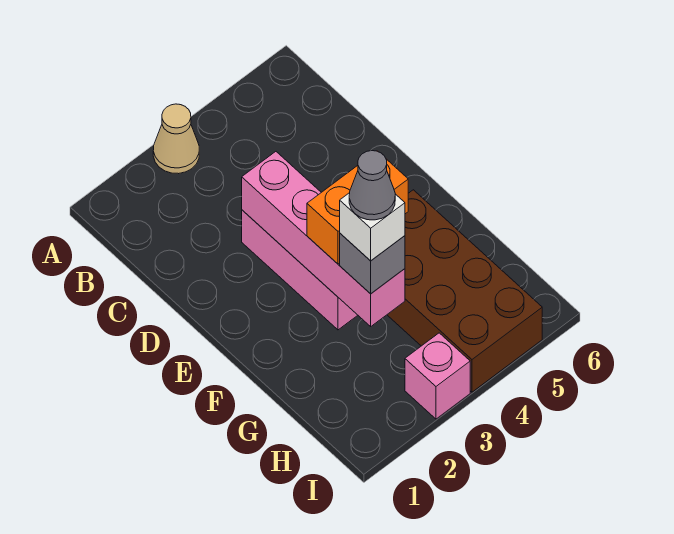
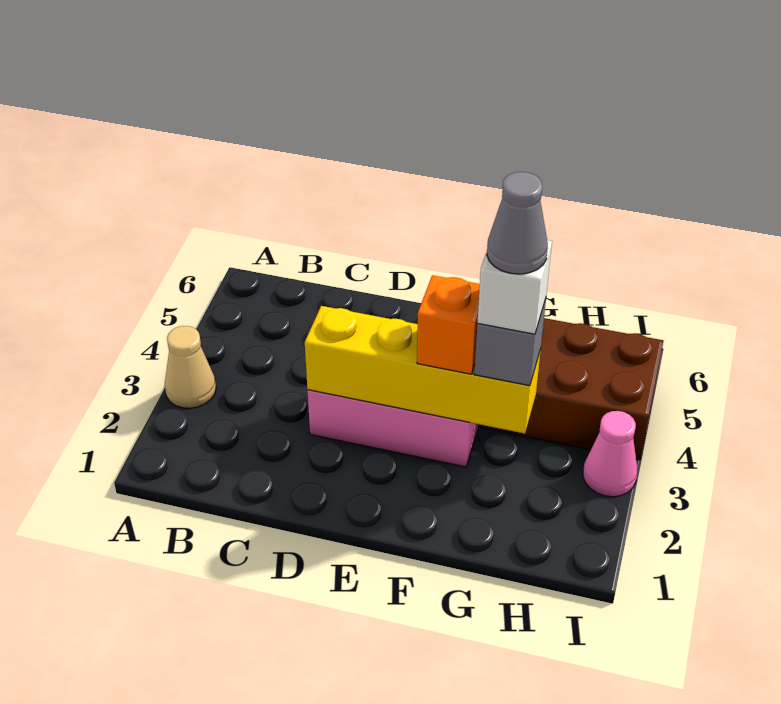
pink brick D3:G3 level 2 -> yellow brick D3:G3 level 2
orange brick F3:F4 level 3 -> orange brick F3 level 3
pink brick I3 level 1 -> pink cone I3 level 1

